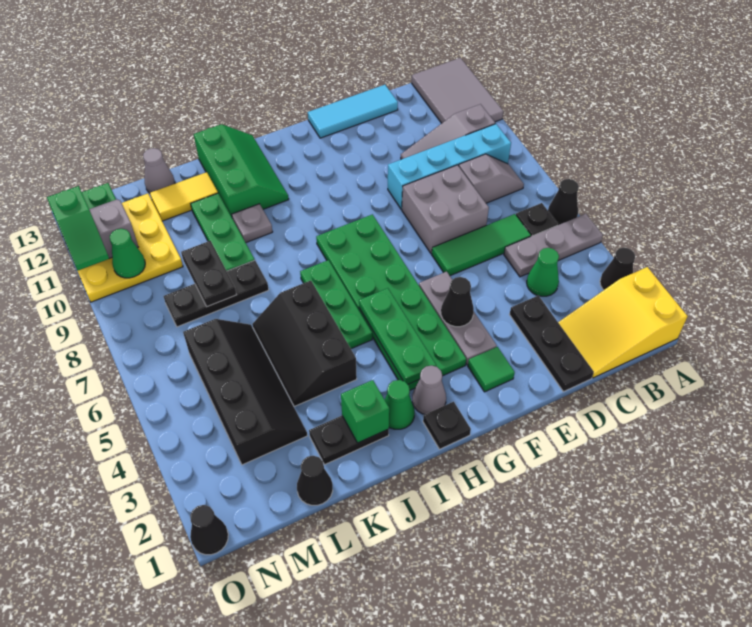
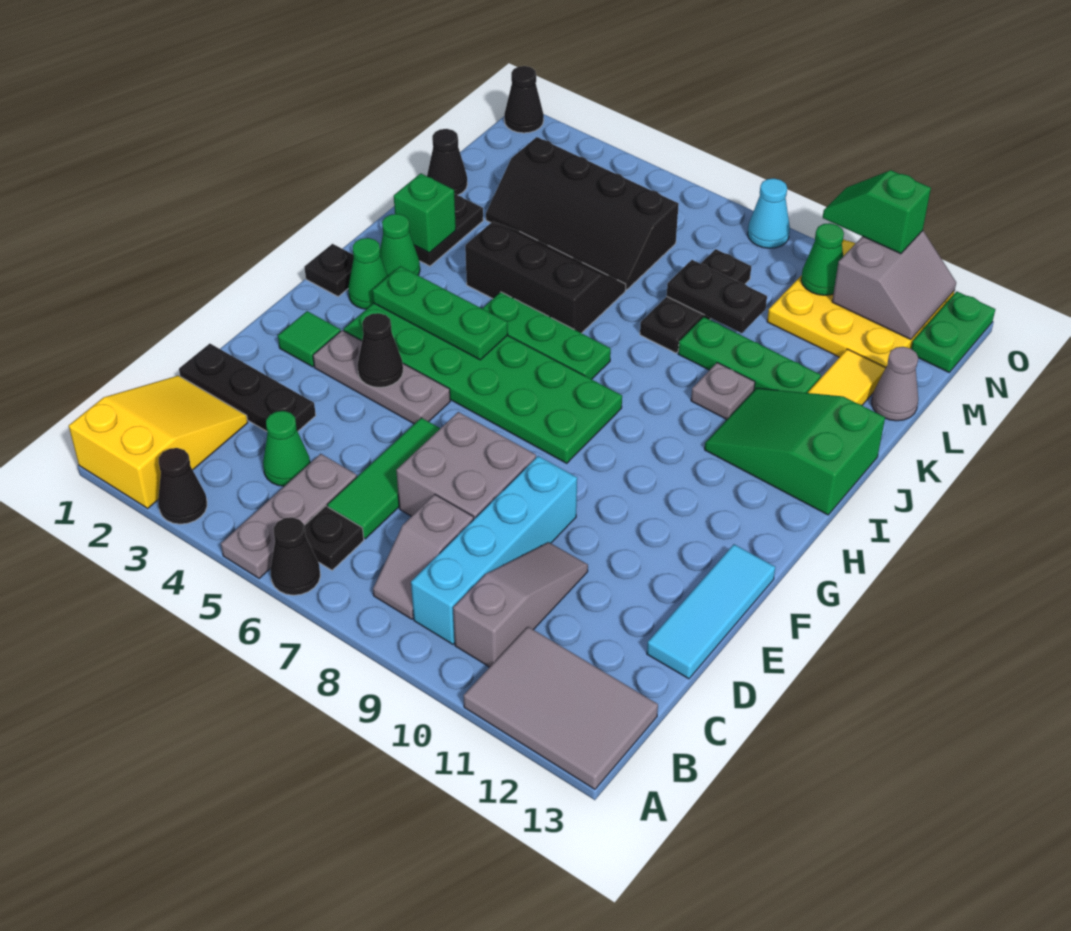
grey cone H2 level 1 -> green cone H2 level 1
green slope I11:J13 level 1 top J -> green slope I11:J13 level 1 top 13
none -> cyan cone O8 level 1

